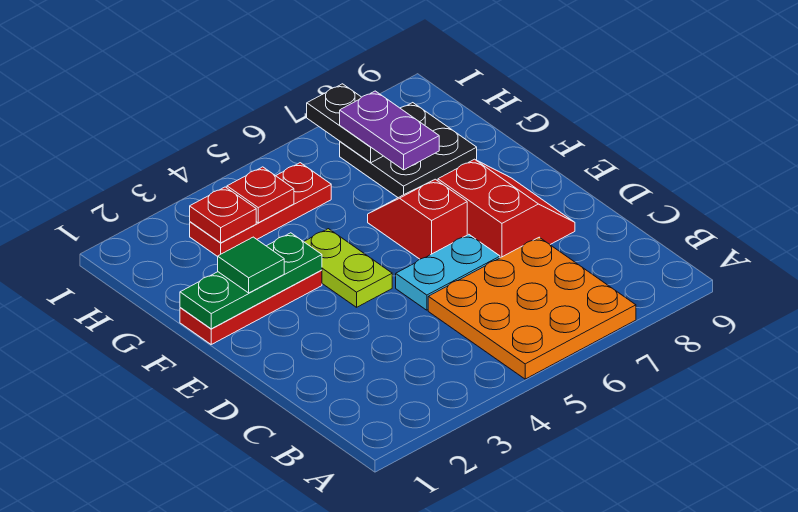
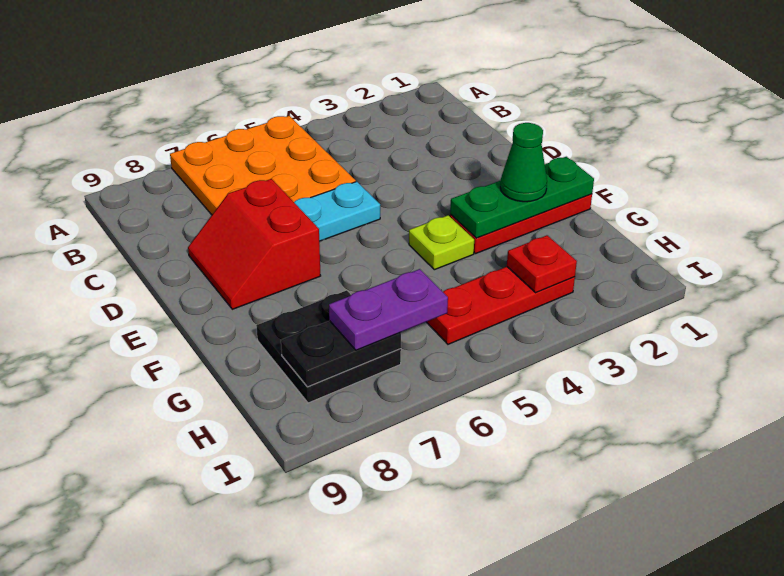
lime plate E4:F4 level 1 -> lime plate F4 level 1
red slope E6:F6 level 1 top E -> none
green tile F2 level 3 -> green cone F2 level 3
purple plate G7:H7 level 3 -> purple plate H6:H7 level 3
red plate H4 level 2 -> none
black plate H7:I7 level 2 -> black plate H7:H8 level 2

